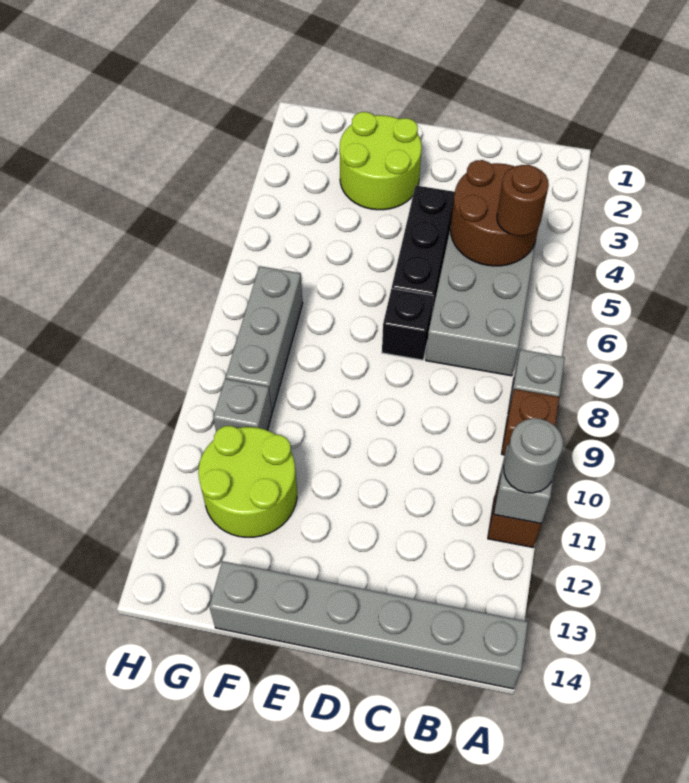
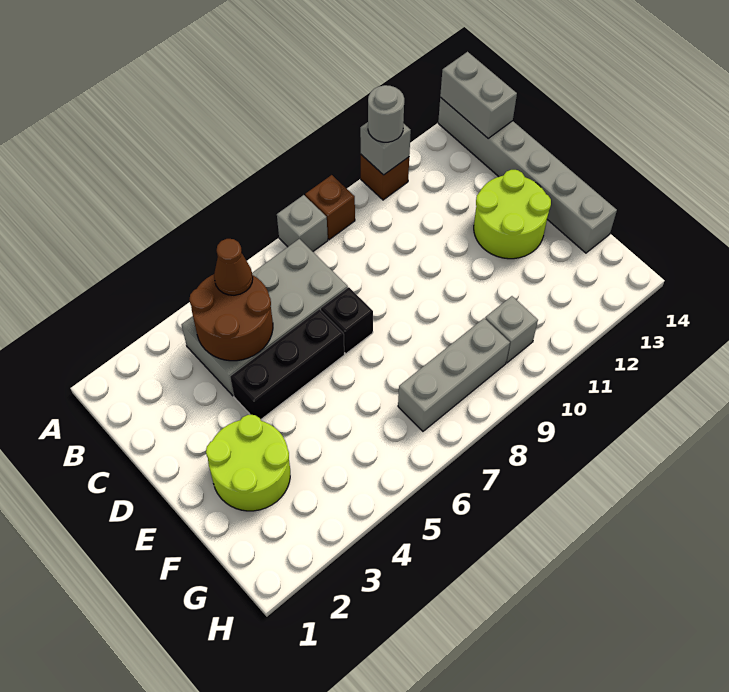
none -> grey brick A14:B14 level 2
brown round brick B5 level 3 -> brown cone B5 level 3
lime round brick F11:G12 level 1 -> lime round brick D12:E13 level 1

